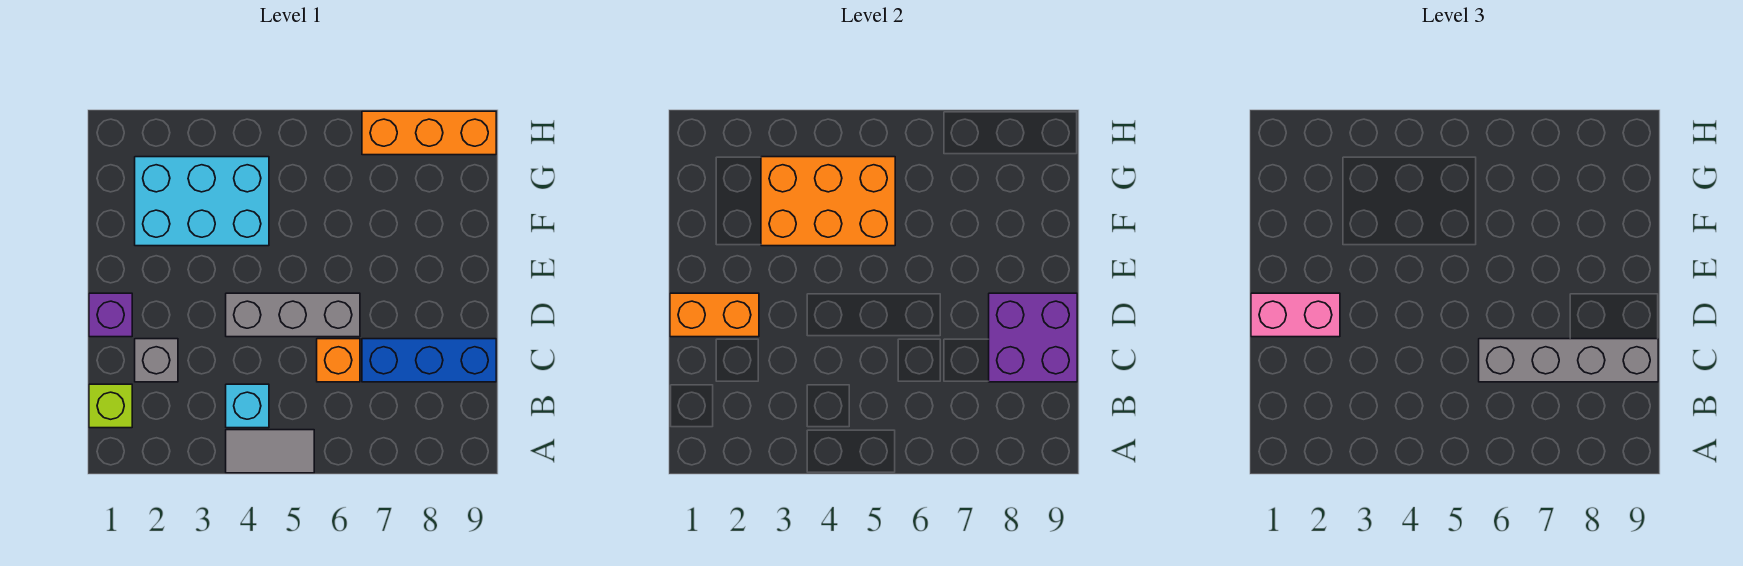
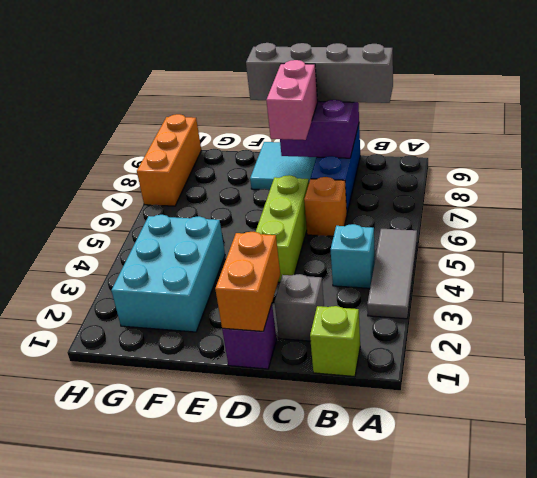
grey tile A4:A5 level 1 -> grey tile A3:A5 level 1
grey brick C6:C9 level 3 -> grey brick B9:E9 level 3
pink brick D1:D2 level 3 -> pink brick D7:D8 level 3
grey brick D4:D6 level 1 -> lime brick D4:D6 level 1
none -> cyan tile D8:E9 level 1
orange brick F3:G5 level 2 -> none

